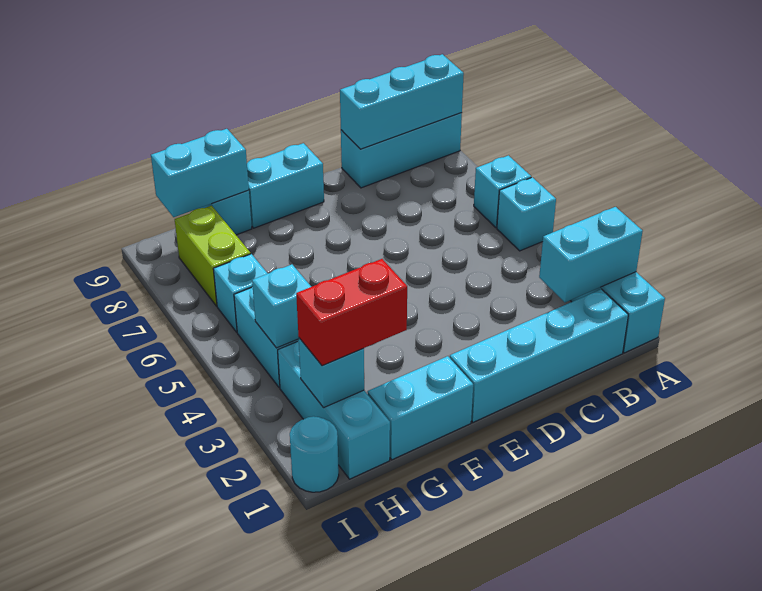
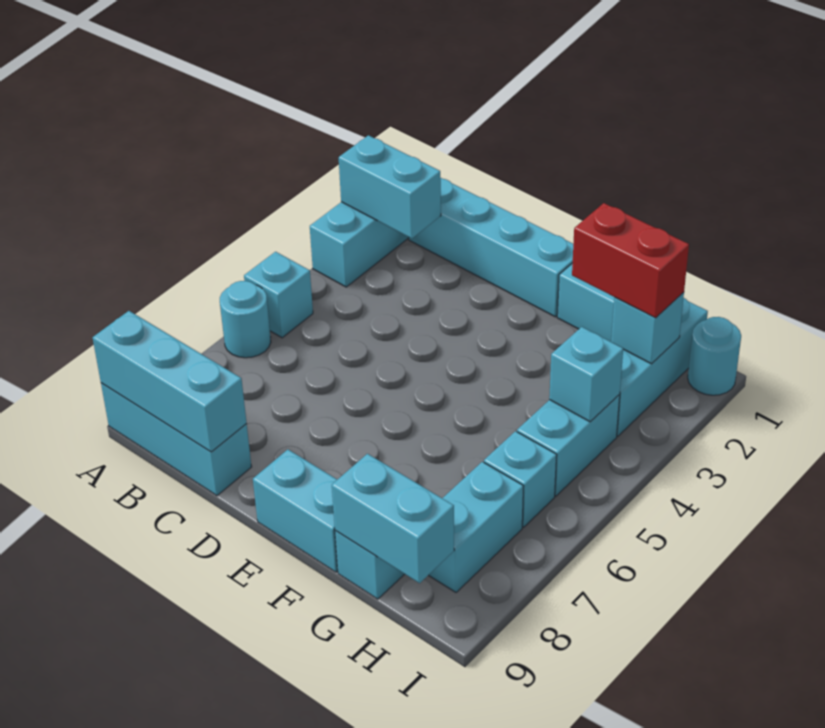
cyan brick A6 level 1 -> cyan round brick A6 level 1
lime brick H7:H8 level 1 -> cyan brick H7:H8 level 1

